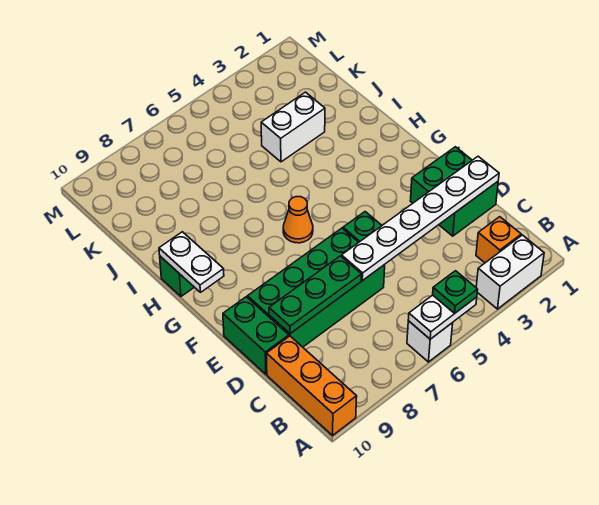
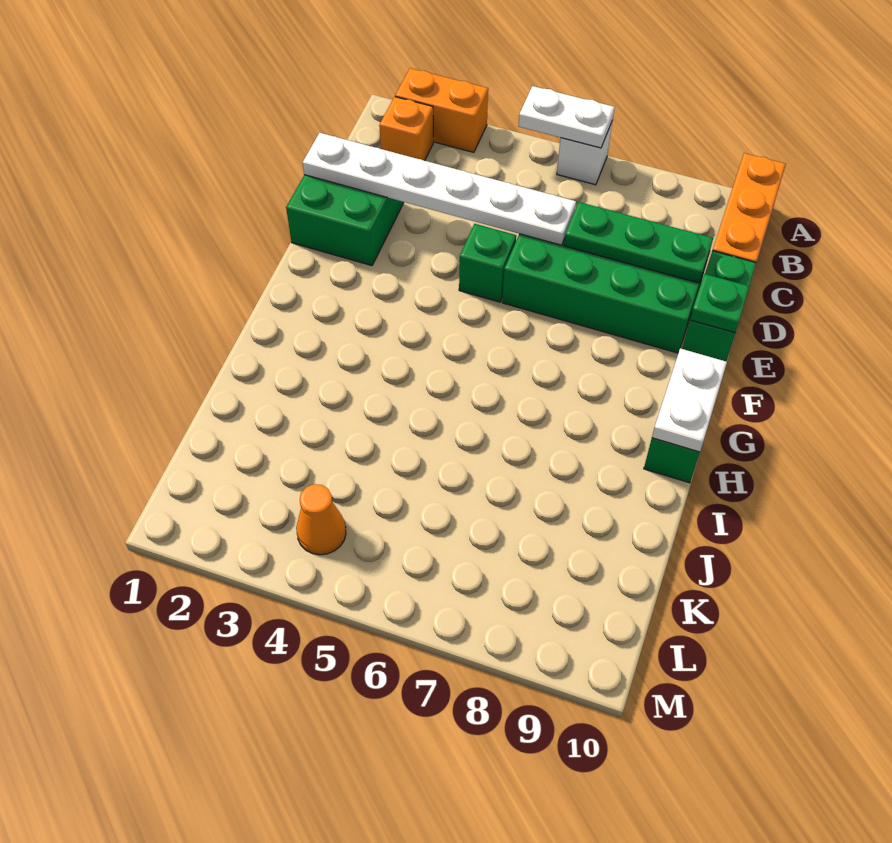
white brick A2:A3 level 1 -> orange brick A2:A3 level 1
green plate A5 level 3 -> green plate E10 level 2
orange cone G6 level 1 -> orange cone L4 level 1
white brick J3:J4 level 1 -> none

